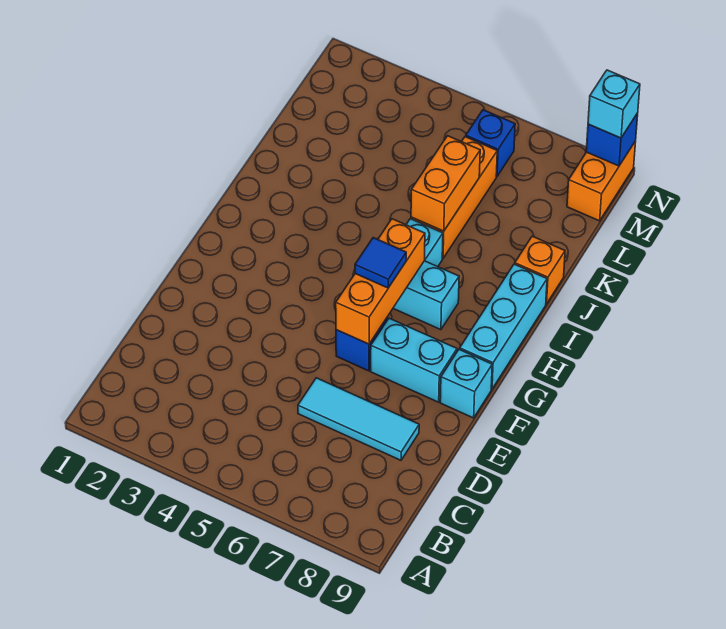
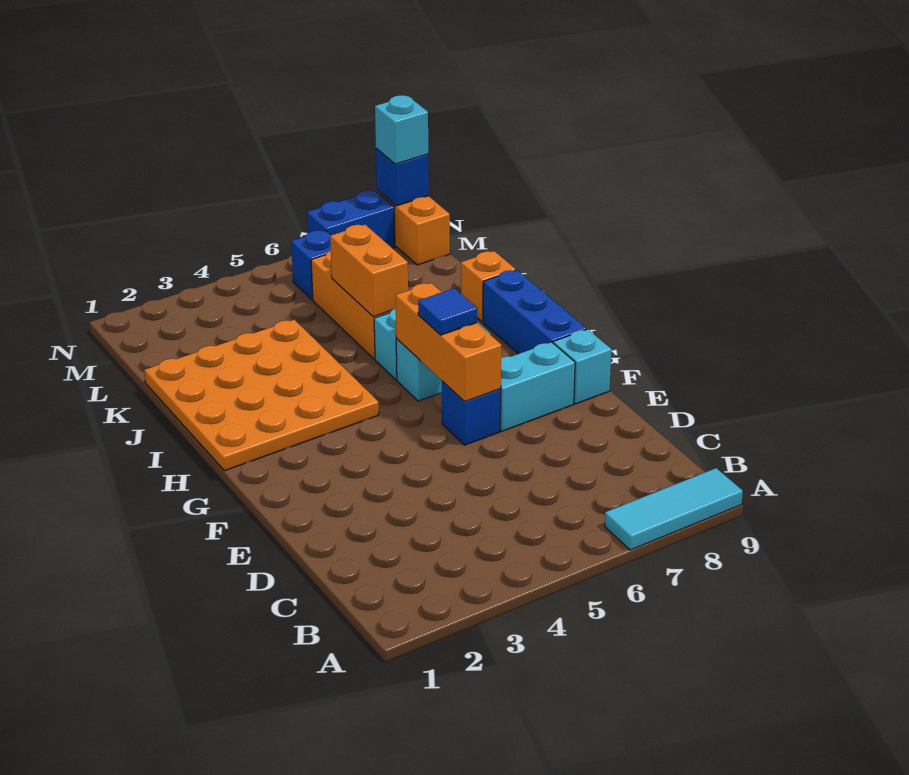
cyan tile D6:D8 level 1 -> cyan tile A7:A9 level 1
cyan brick G9:I9 level 1 -> blue brick G9:I9 level 1
none -> orange plate H1:K4 level 1
none -> blue brick N7:N8 level 1

